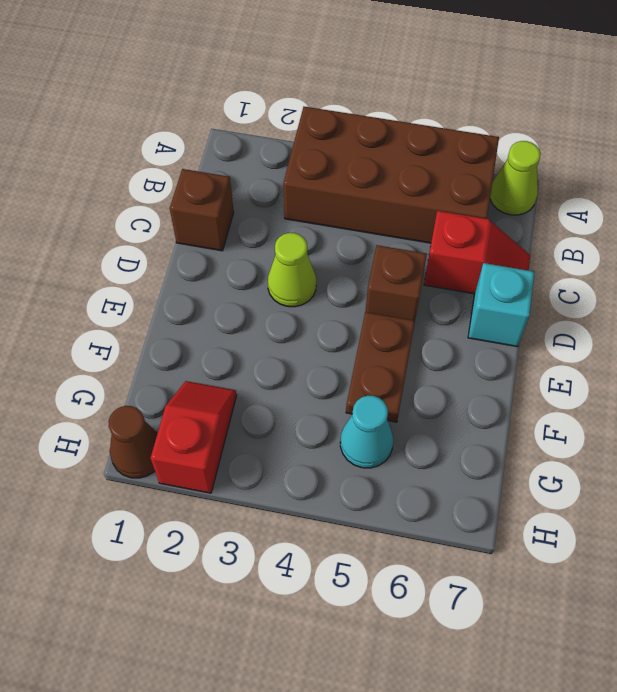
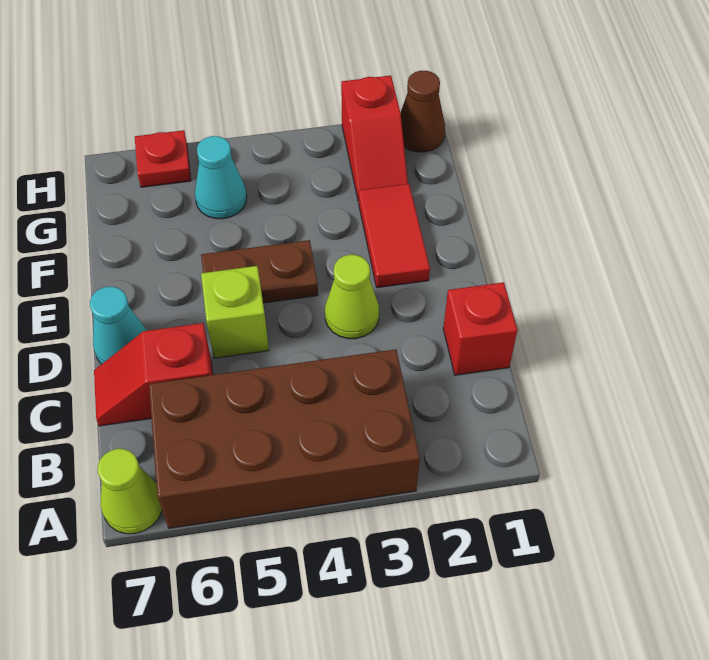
brown brick C1 level 1 -> red brick C1 level 1
brown brick D5 level 1 -> lime brick D5 level 1
cyan brick D7 level 1 -> cyan cone D7 level 1
none -> red tile E2:F2 level 1
brown plate E5:F5 level 1 -> brown plate E4:E5 level 1
none -> red plate H6 level 1

